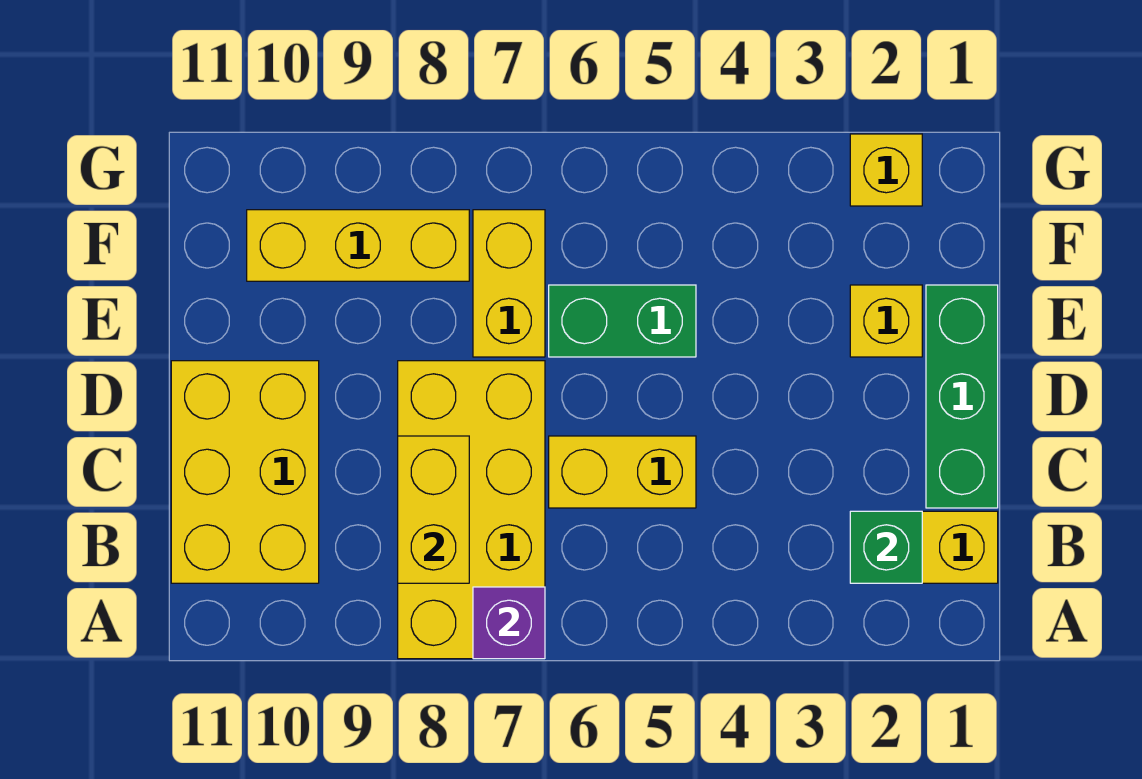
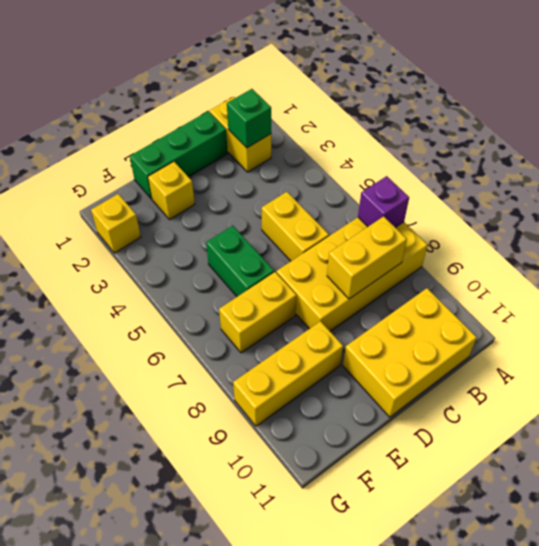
yellow brick F8:F10 level 1 -> yellow brick E9:G9 level 1

